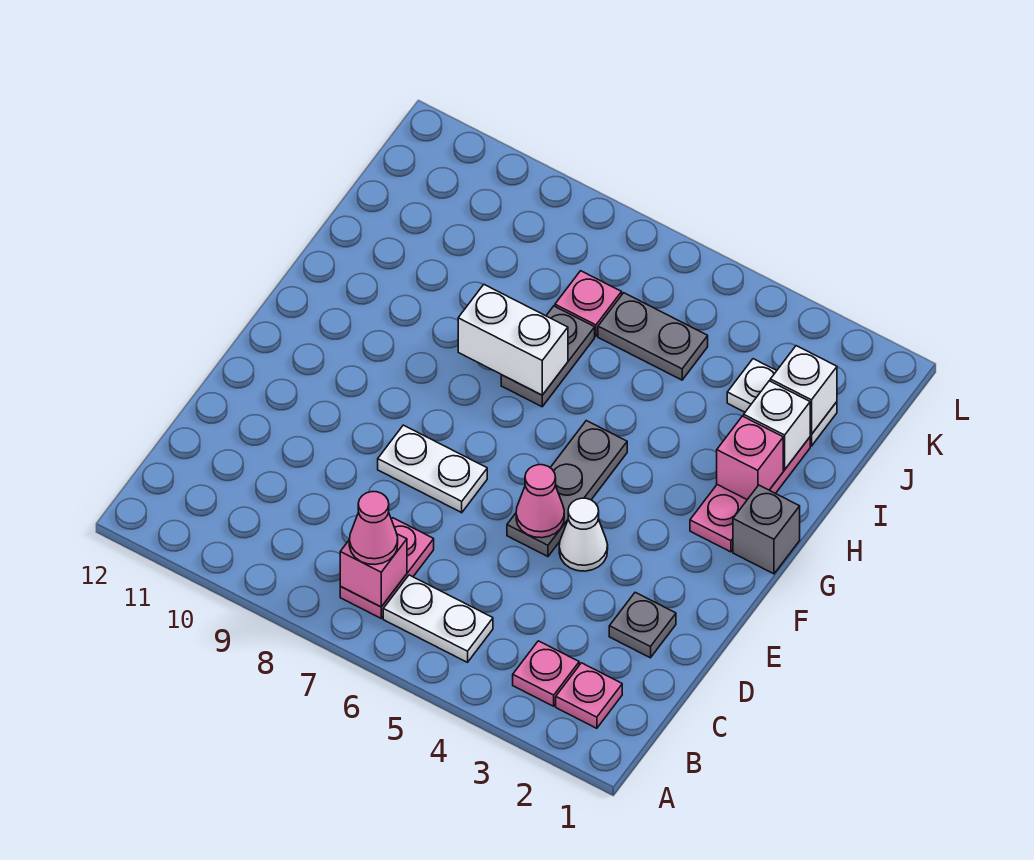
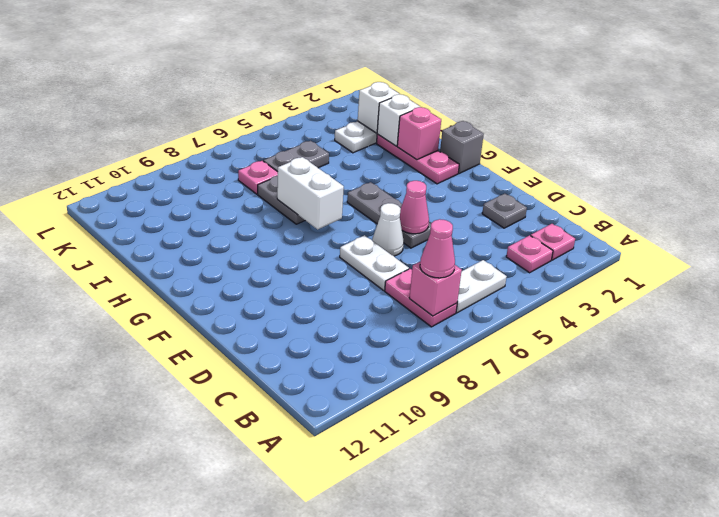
white cone E4 level 1 -> white cone E6 level 1
white plate E7:E8 level 1 -> white plate D7:E7 level 1
white brick H7:H8 level 2 -> white brick G7:H7 level 2

